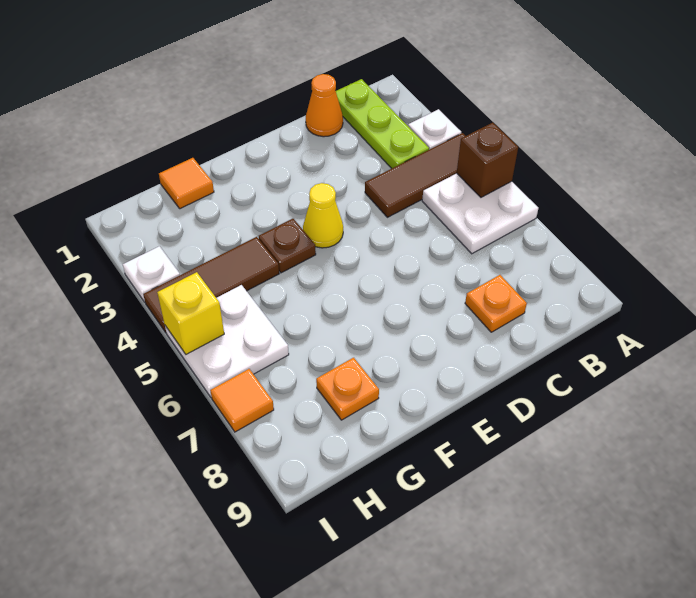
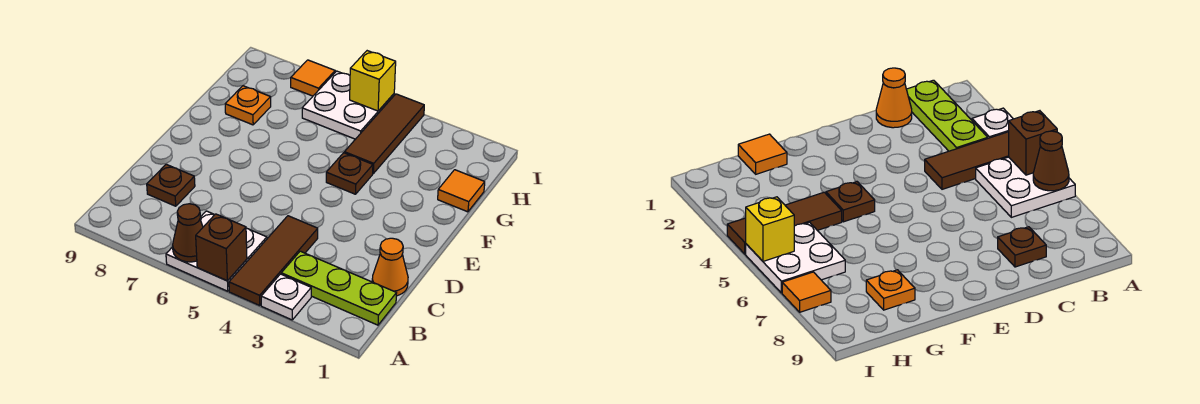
none -> brown cone A6 level 2
orange plate C8 level 1 -> brown plate C8 level 1
yellow cone E4 level 1 -> none
white plate I3 level 1 -> none

